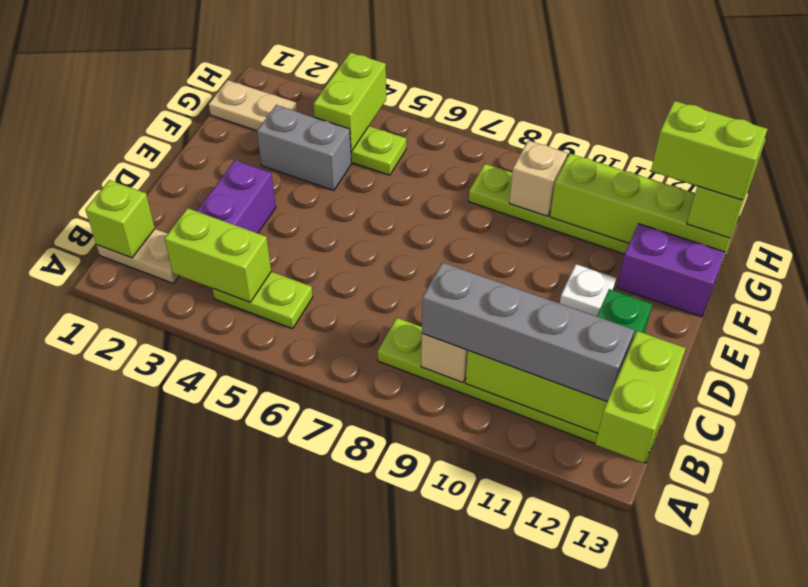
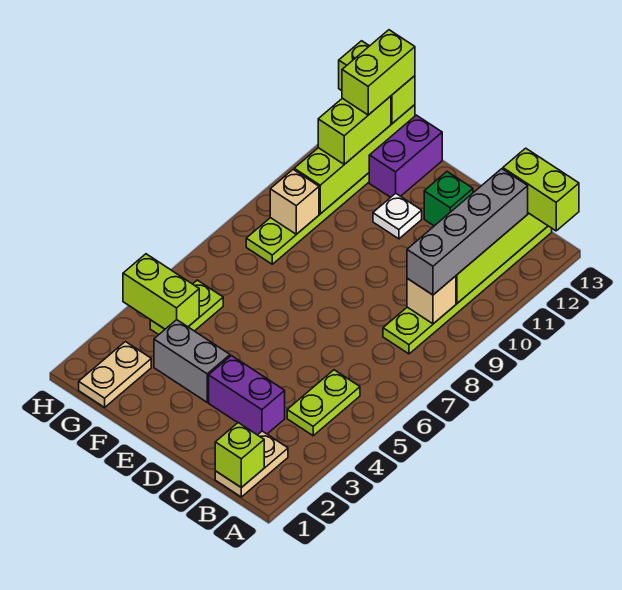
lime brick B3:B4 level 2 -> lime brick G11:G12 level 3
grey brick F3:F4 level 1 -> grey brick E3:F3 level 1

